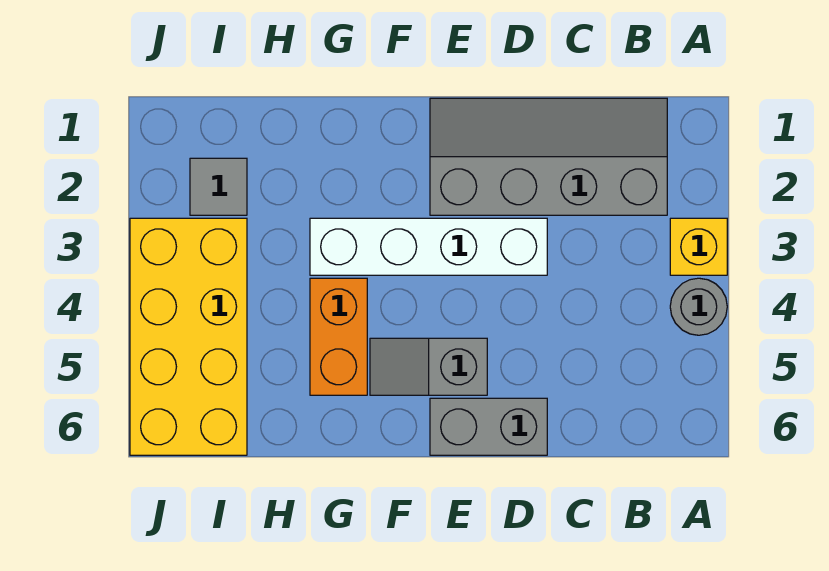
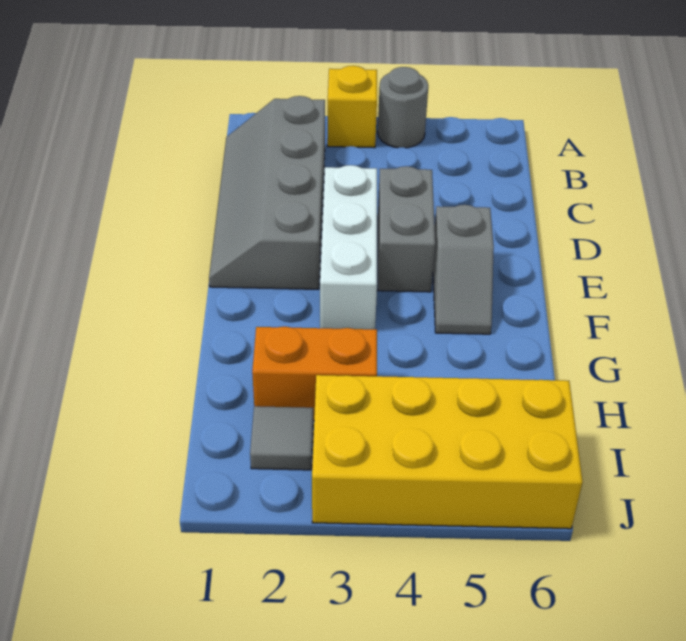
white brick D3:G3 level 1 -> white brick D3:F3 level 1
grey brick D6:E6 level 1 -> grey brick D4:E4 level 1
orange brick G4:G5 level 1 -> orange brick H2:H3 level 1

